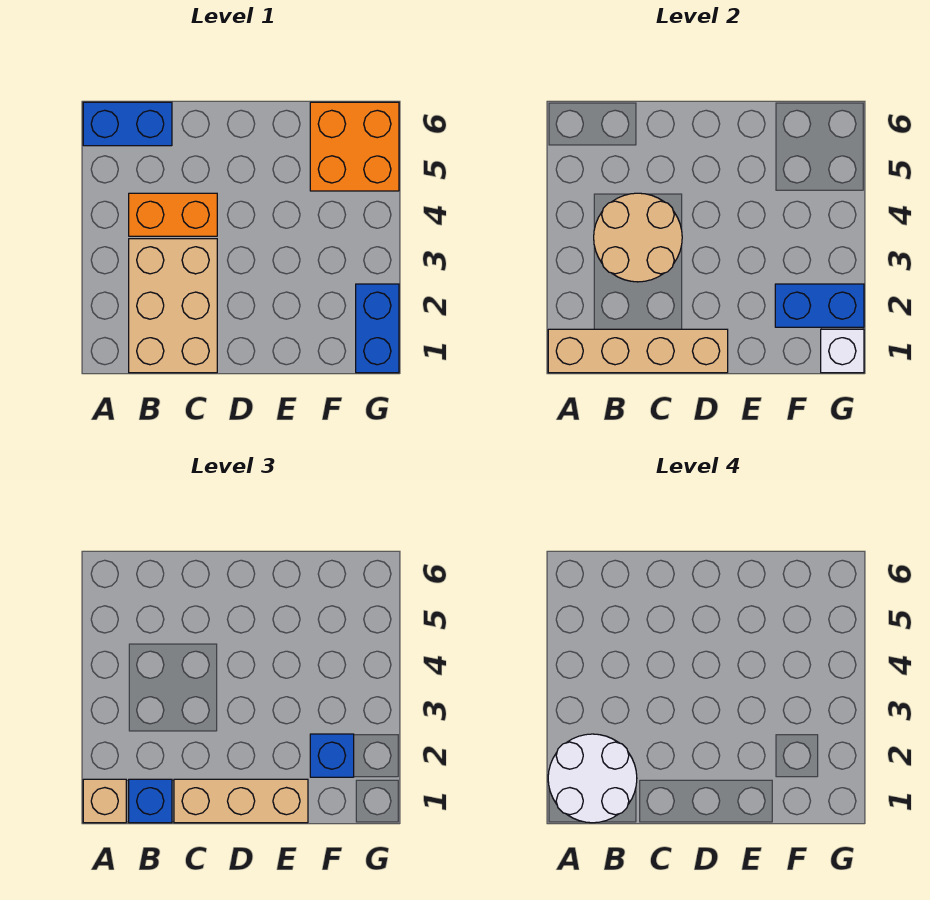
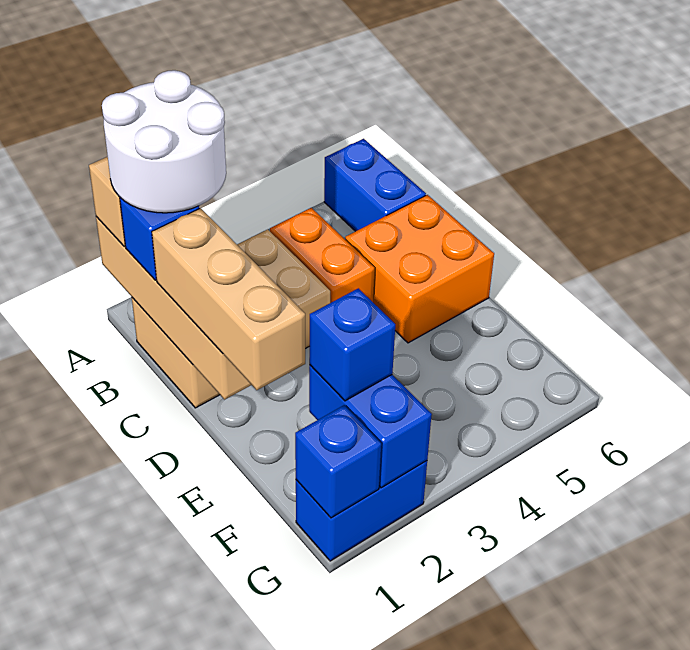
tan round brick B3:C4 level 2 -> none
orange brick F5:G6 level 1 -> orange brick C5:D6 level 1
white brick G1 level 2 -> blue brick G1 level 2

